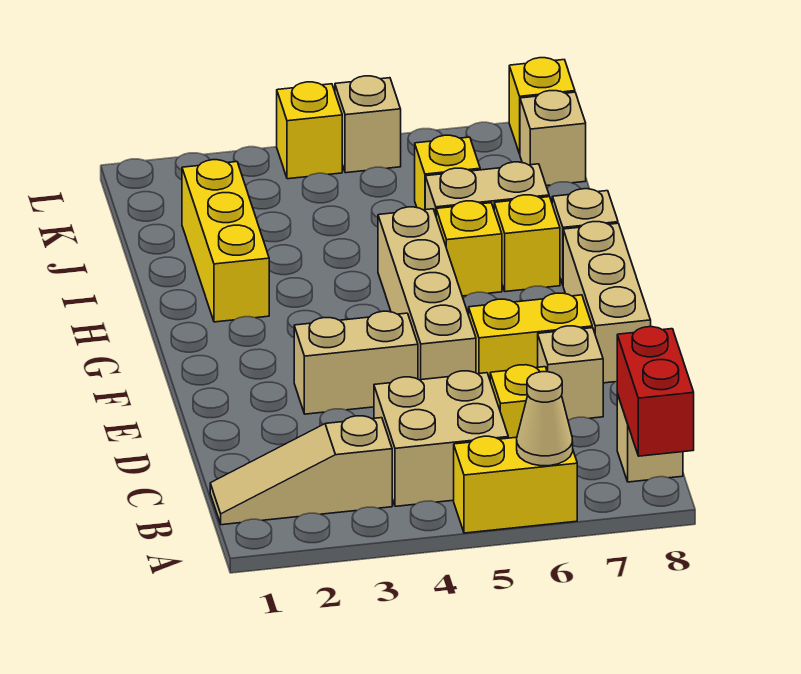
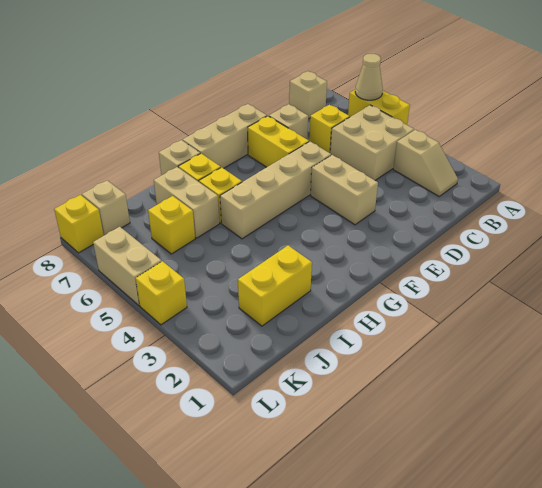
red brick A8:B8 level 2 -> none
tan slope B1:B3 level 1 top 3 -> tan slope B2:B3 level 1 top 3
yellow brick H2:J2 level 1 -> yellow brick I2:J2 level 1
tan brick L5 level 1 -> tan brick L5:L6 level 1

